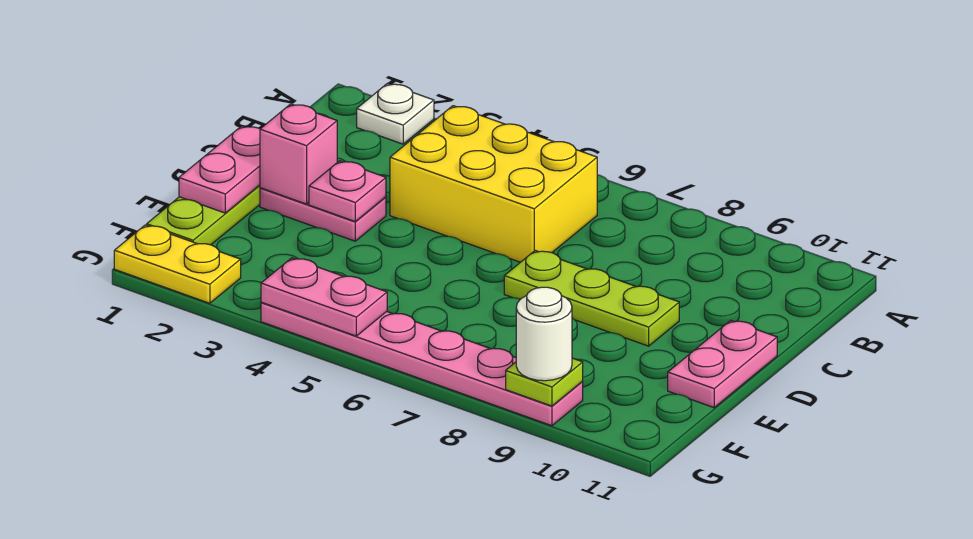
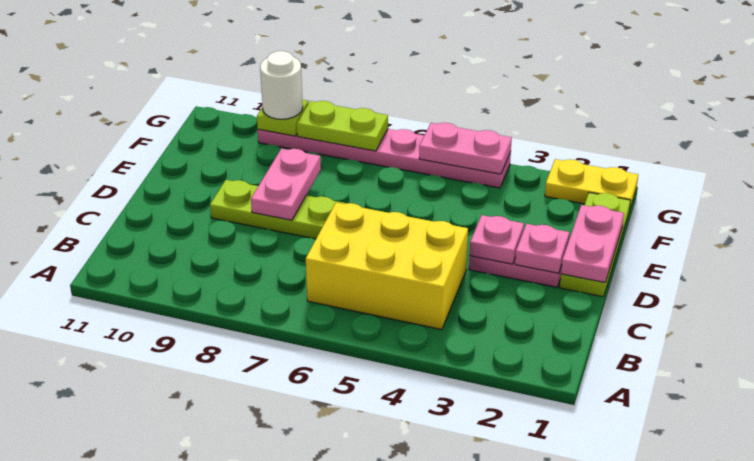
white plate A2 level 1 -> none
pink brick D2 level 2 -> pink plate D2 level 2
pink plate D11:E11 level 1 -> pink plate D8:E8 level 2
none -> lime plate G7:G8 level 2

